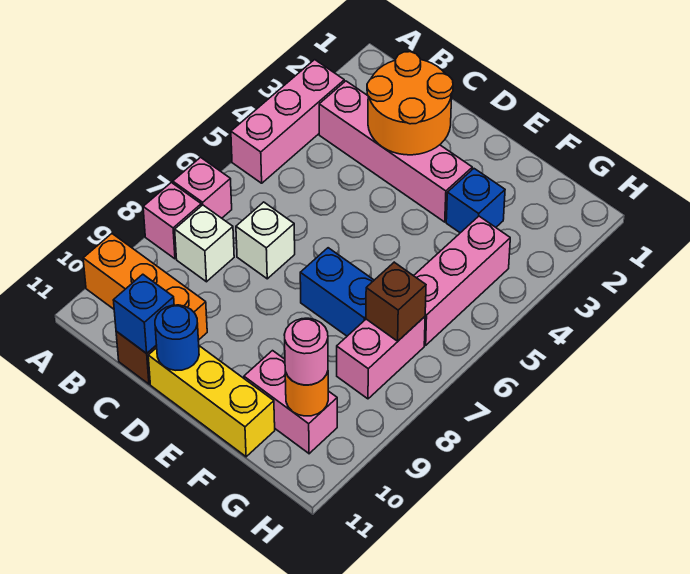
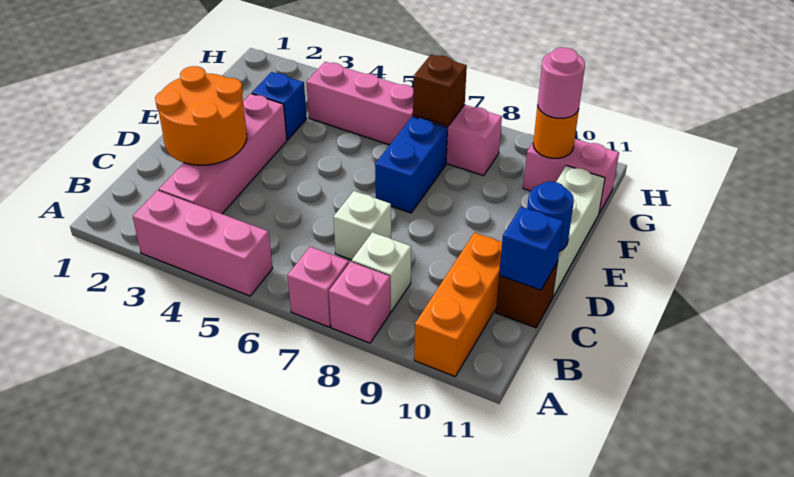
yellow brick D11:F11 level 1 -> white brick D11:F11 level 1
pink brick F10:G10 level 1 -> pink brick G10:G11 level 1

